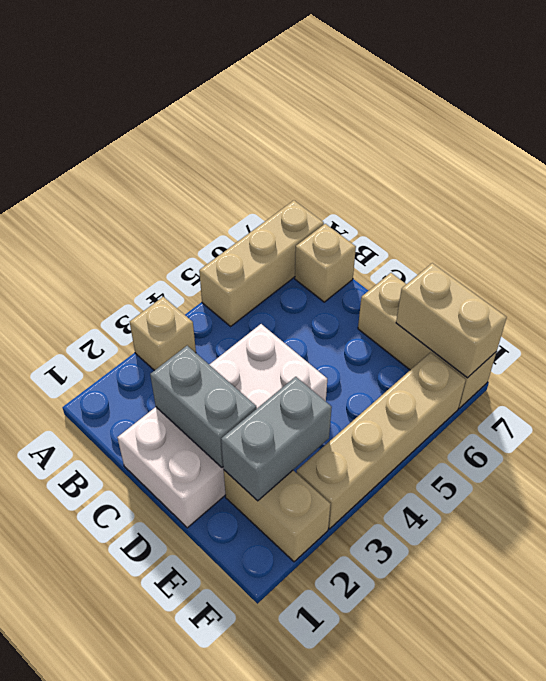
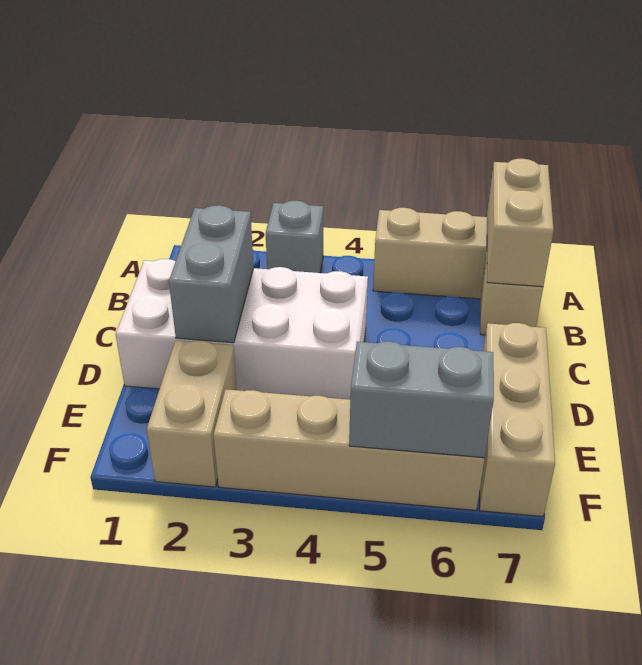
tan brick A3 level 1 -> grey brick A3 level 1
grey brick E2:E3 level 2 -> grey brick F5:F6 level 2
tan brick E7:F7 level 2 -> tan brick A7:B7 level 2

